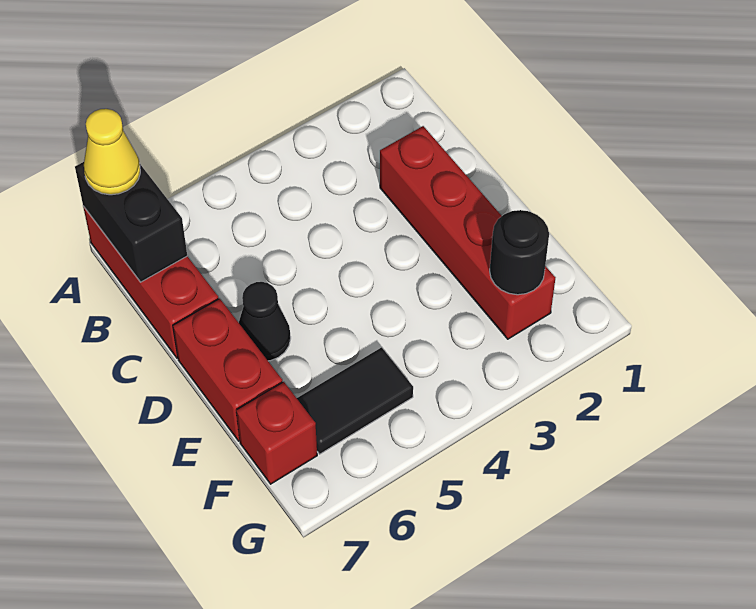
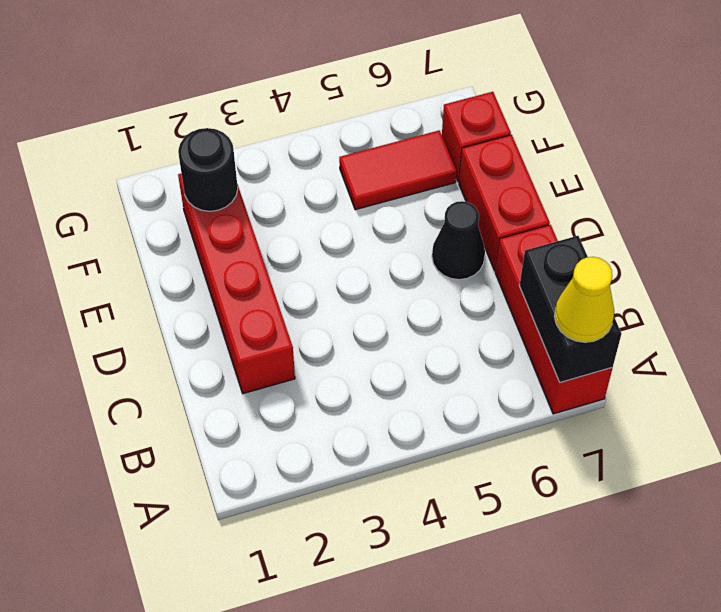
black tile F5:F6 level 1 -> red tile F5:F6 level 1

